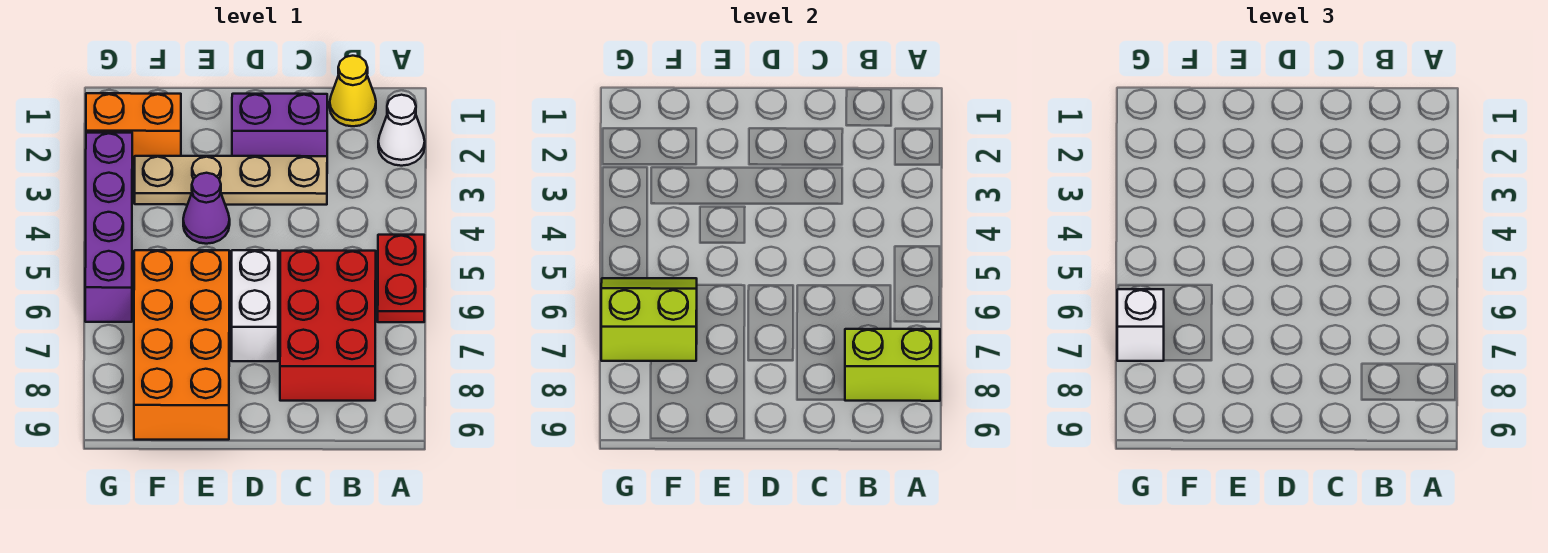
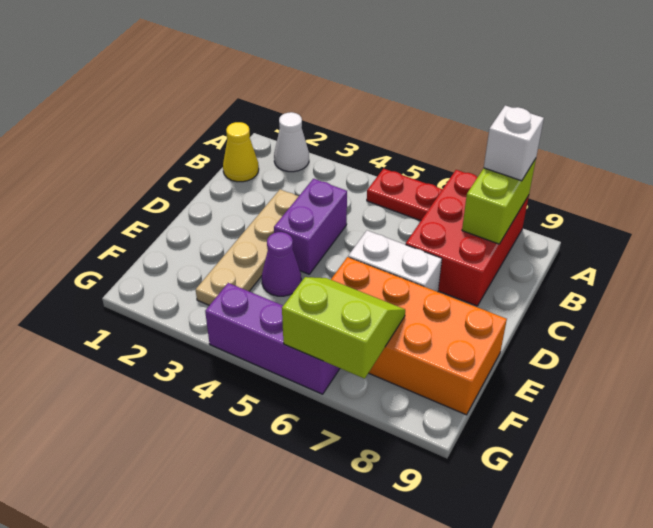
red brick B6:C8 level 1 -> red brick A7:C8 level 1
purple brick C2:D2 level 1 -> purple brick C4:D4 level 1
orange brick F2:G2 level 1 -> none
lime slope F6:G7 level 2 top 7 -> lime slope F6:G7 level 2 top G
purple brick G3:G6 level 1 -> purple brick G4:G6 level 1
white brick G7 level 3 -> white brick A8 level 3

